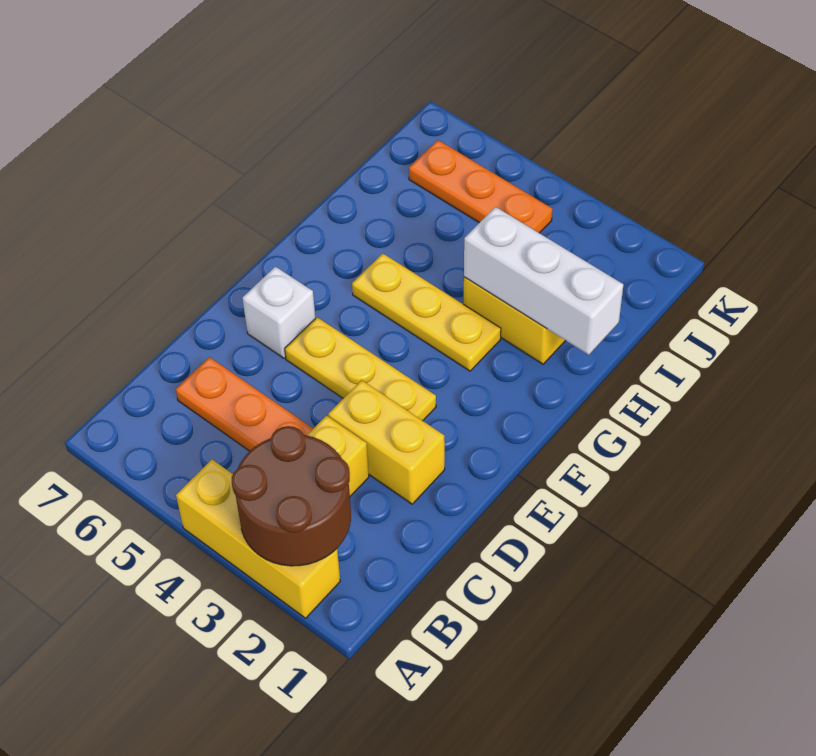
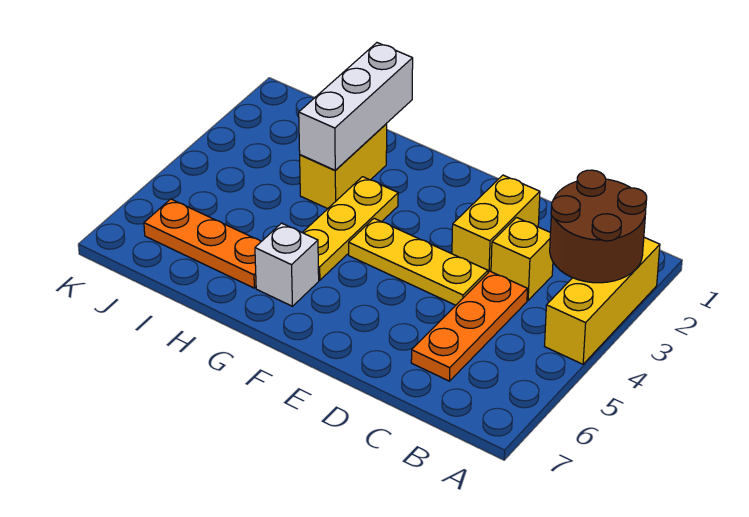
yellow plate E3:E5 level 1 -> yellow plate D4:F4 level 1
white brick E6 level 1 -> white brick G6 level 1
orange plate J4:J6 level 1 -> orange plate H6:J6 level 1

